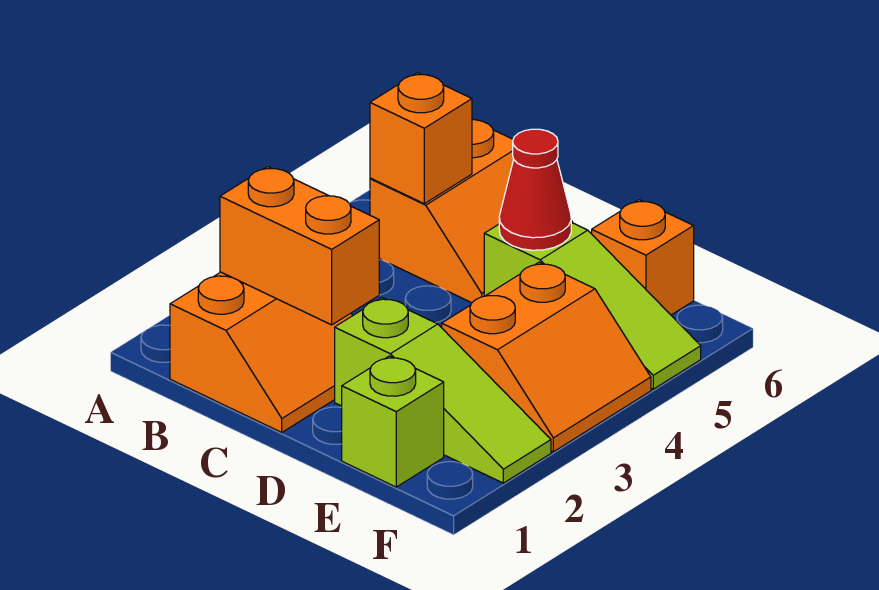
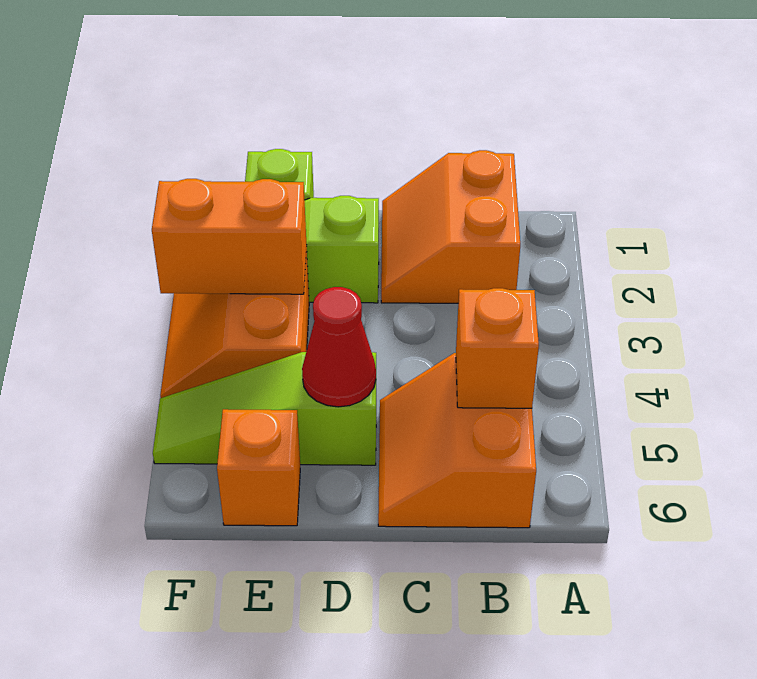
orange brick B2:C2 level 2 -> orange brick E3:F3 level 2

